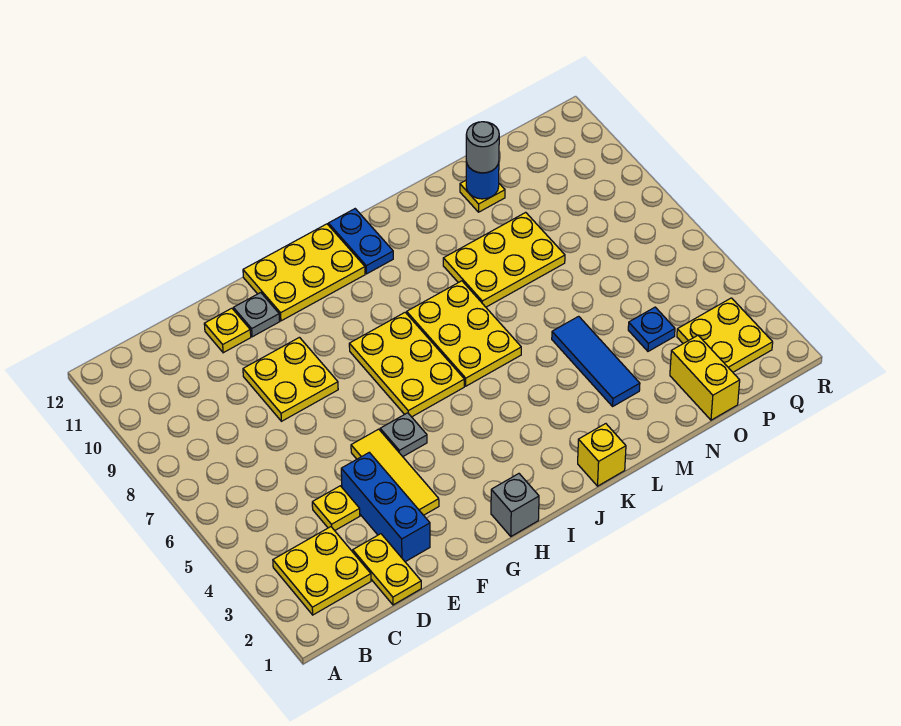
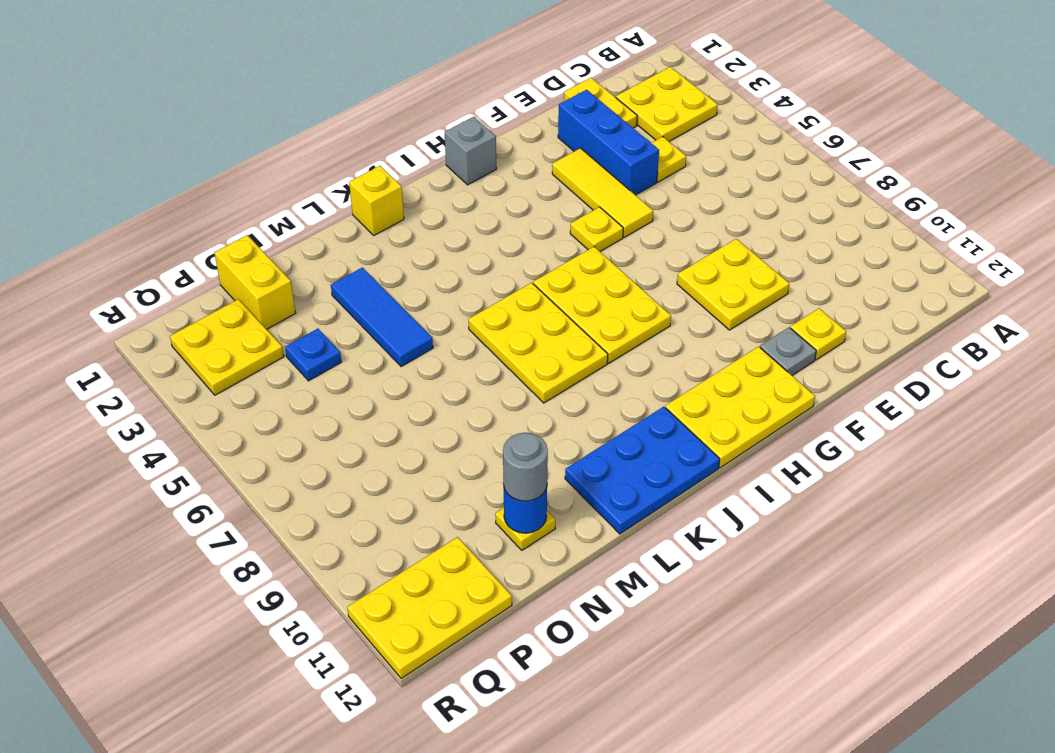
grey plate G5 level 1 -> yellow plate G5 level 1
blue plate J11:J12 level 1 -> blue plate J11:L12 level 1
yellow plate L8:N9 level 1 -> yellow plate P11:R12 level 1

